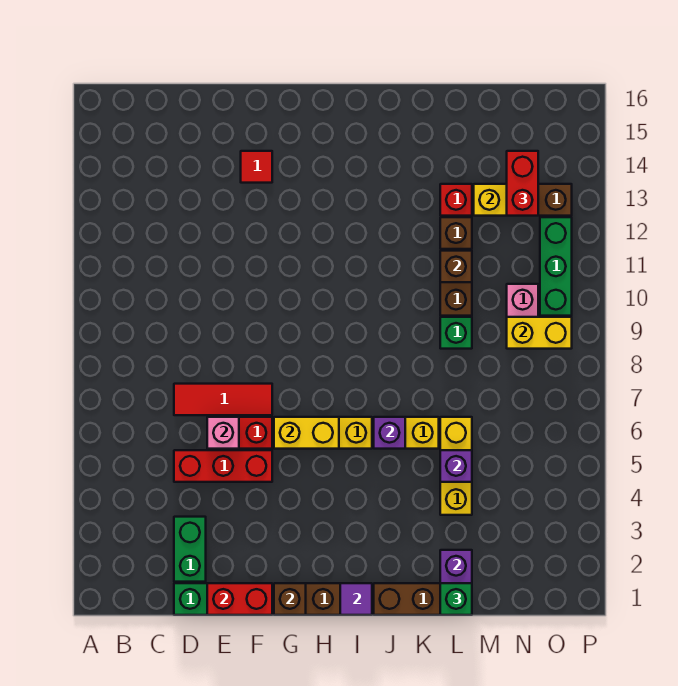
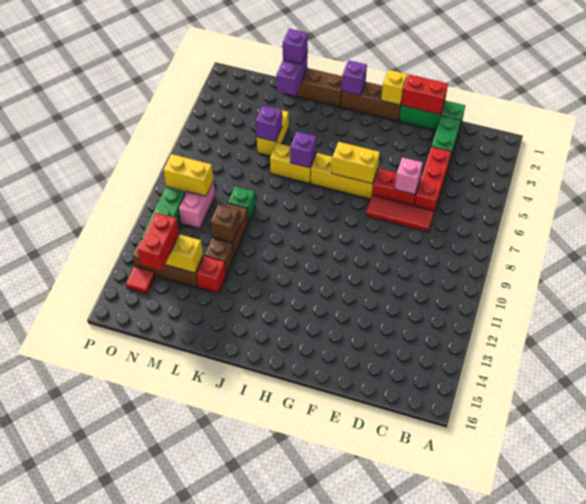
red brick D5:F5 level 1 -> red brick D4:D6 level 1
red tile F14 level 1 -> red tile O14 level 1
brown brick G1 level 2 -> yellow brick G1 level 2
purple tile I1 level 2 -> purple brick I1 level 2
green brick L1 level 3 -> purple brick L1 level 3
yellow brick L4:L6 level 1 -> yellow brick L4:L5 level 1

